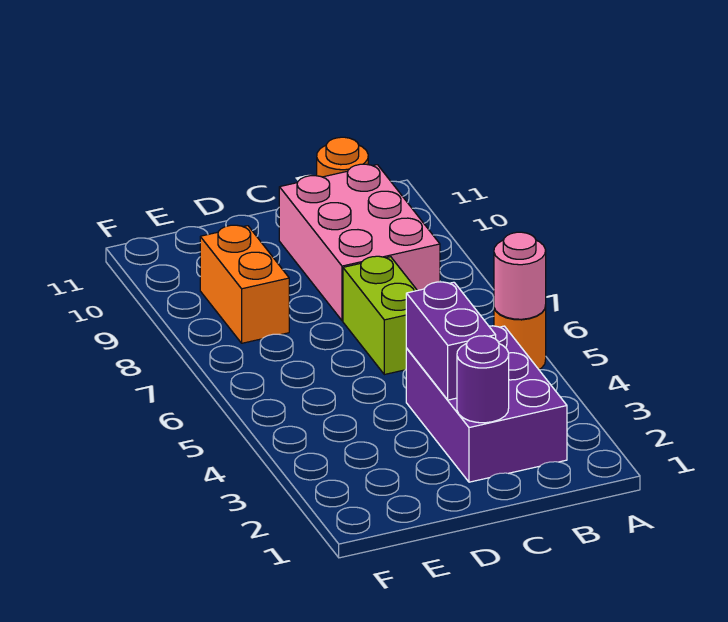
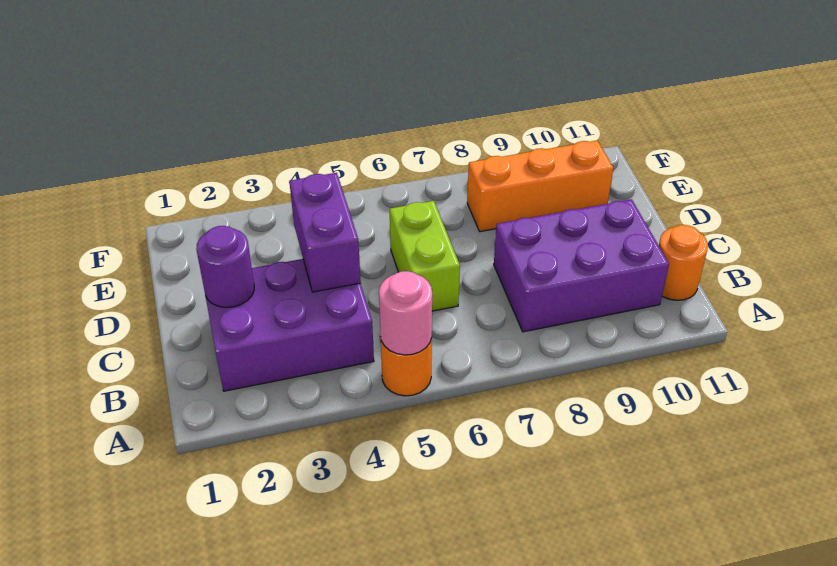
pink brick B8:C10 level 1 -> purple brick B8:C10 level 1
purple brick C3:C4 level 2 -> purple brick C4:D4 level 2
lime brick C6:C7 level 1 -> lime brick C6:D6 level 1
orange brick E8:E9 level 1 -> orange brick E8:E10 level 1

